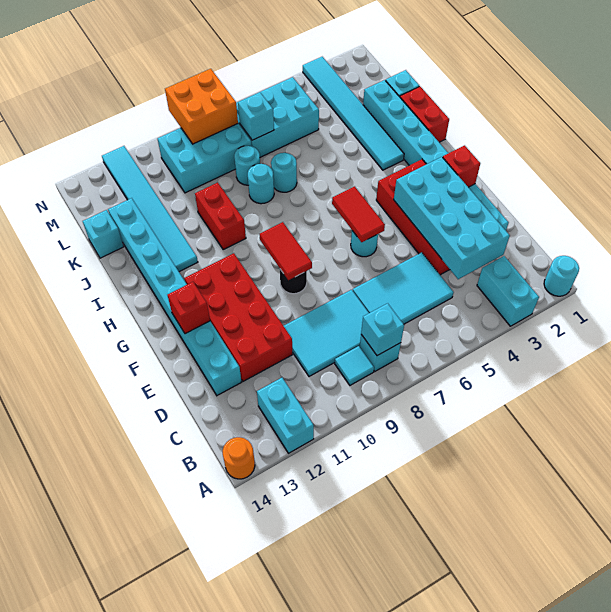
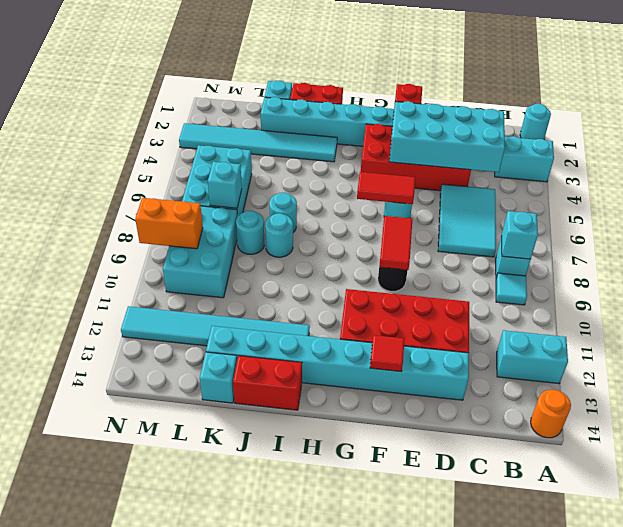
cyan tile C8:D10 level 1 -> none
red tile F9:G9 level 2 -> red tile F8:F9 level 2
red brick F13 level 2 -> red tile F13 level 2
red brick I10:J10 level 1 -> red brick I14:J14 level 1
orange brick M8:N9 level 2 -> orange brick M9:N9 level 2

